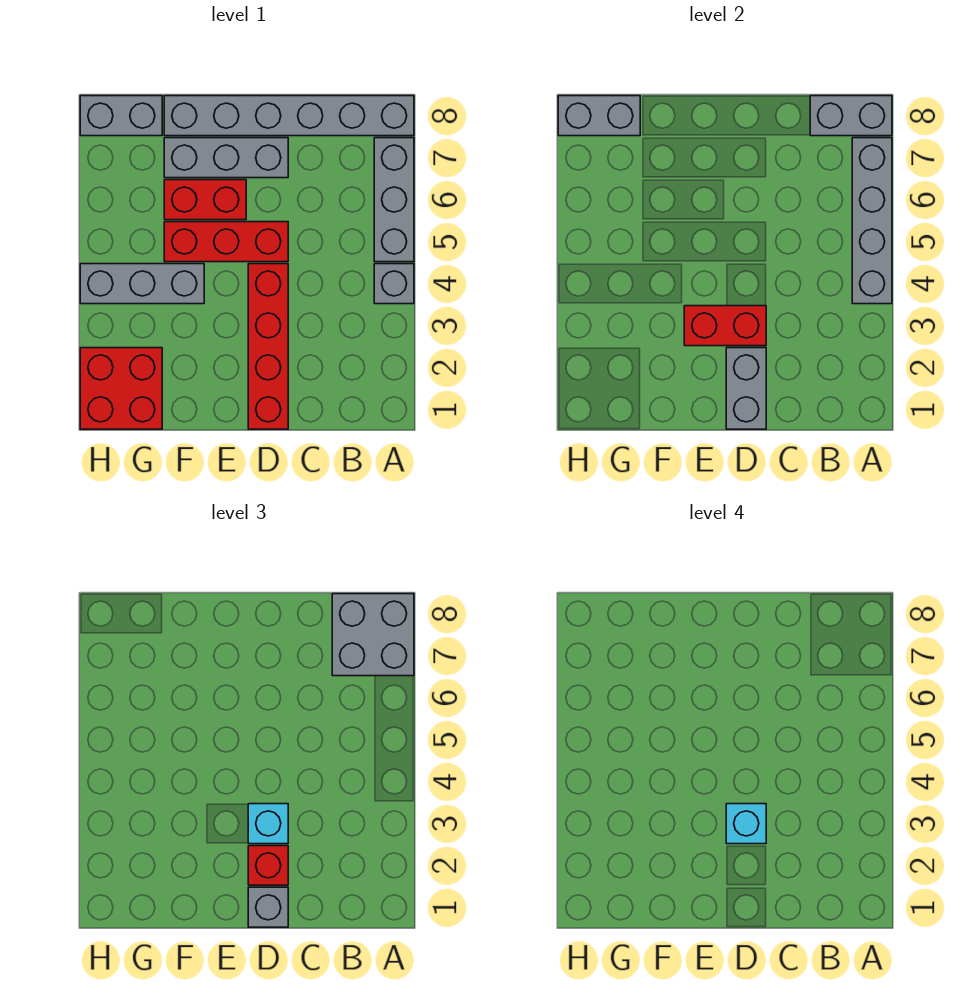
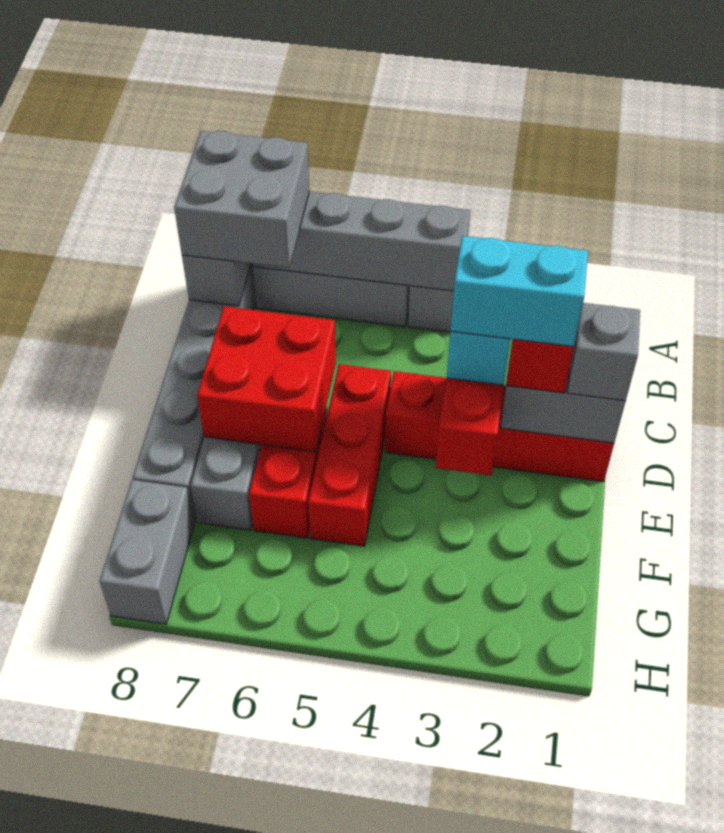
cyan brick D3 level 4 -> cyan brick D2:D3 level 4
grey brick F4:H4 level 1 -> none
red brick G1:H2 level 1 -> red brick D6:E7 level 2
grey brick G8:H8 level 2 -> none

